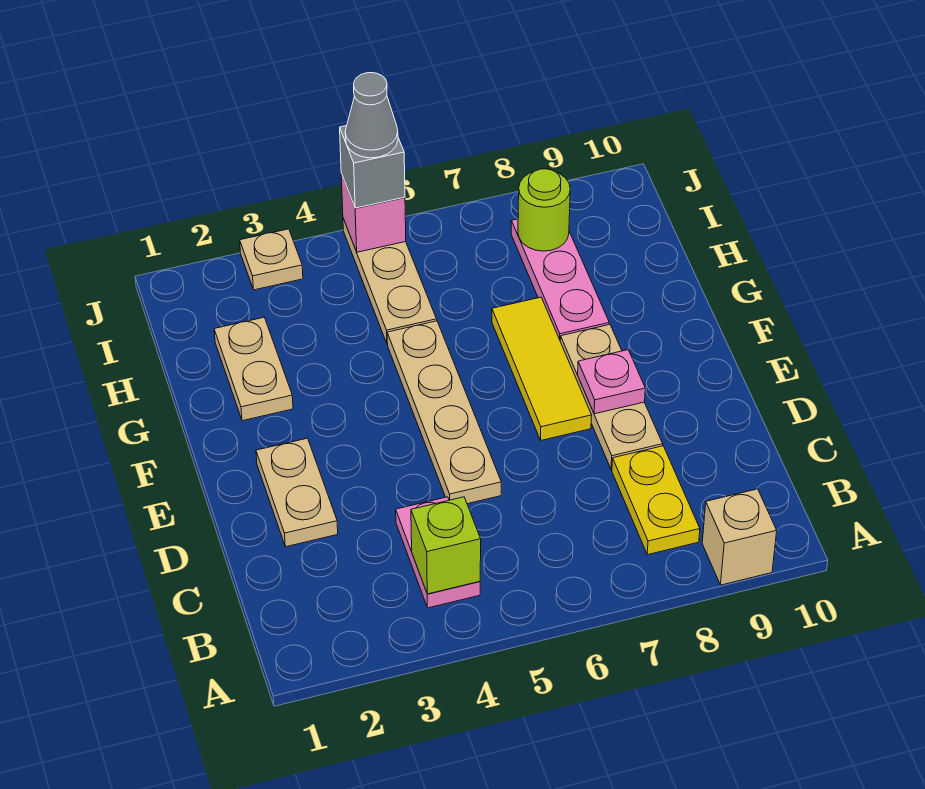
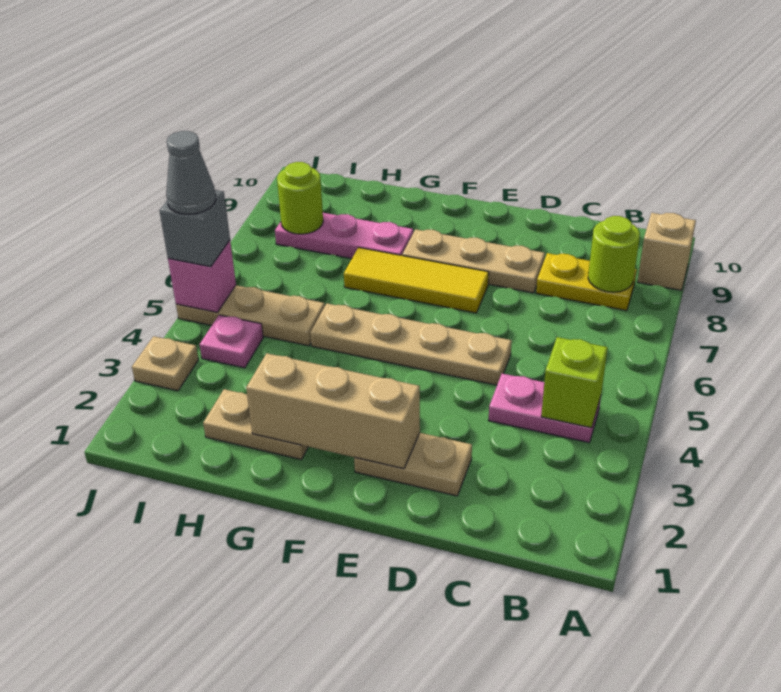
none -> lime round brick B8 level 2
none -> tan brick E2:G2 level 2
pink plate E8 level 2 -> pink plate I4 level 1

